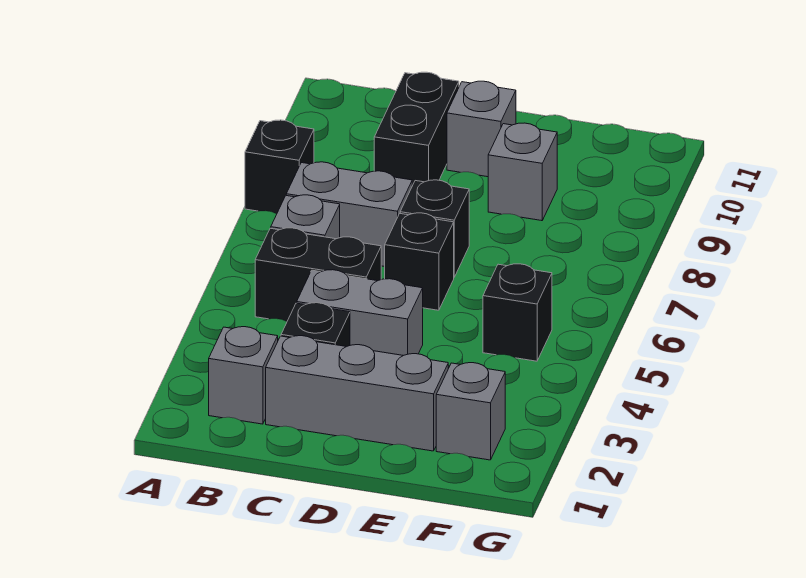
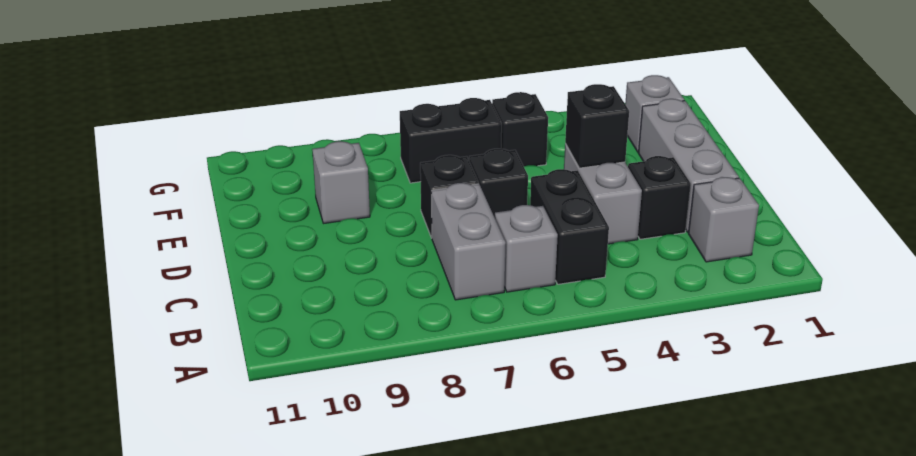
black brick A8 level 1 -> black brick D4 level 2
black brick C9:C10 level 1 -> black brick F6:F7 level 1
grey brick D10 level 1 -> none

